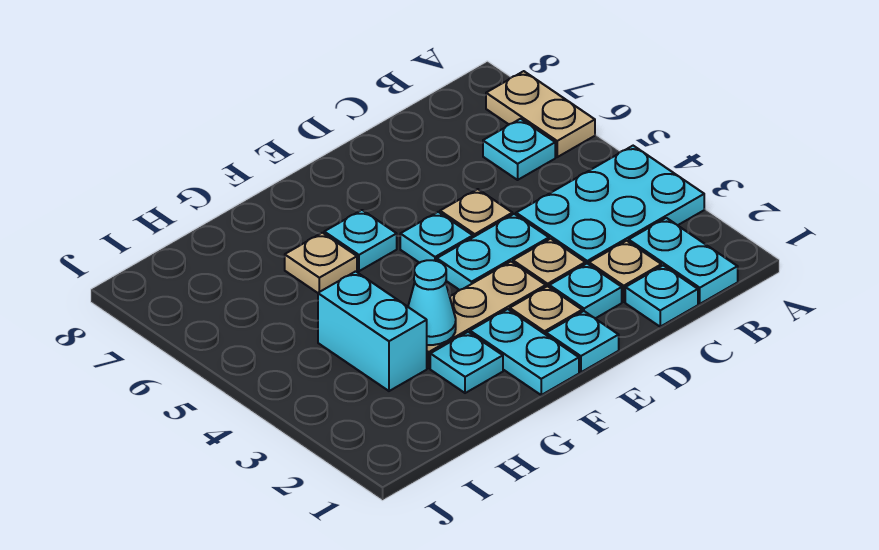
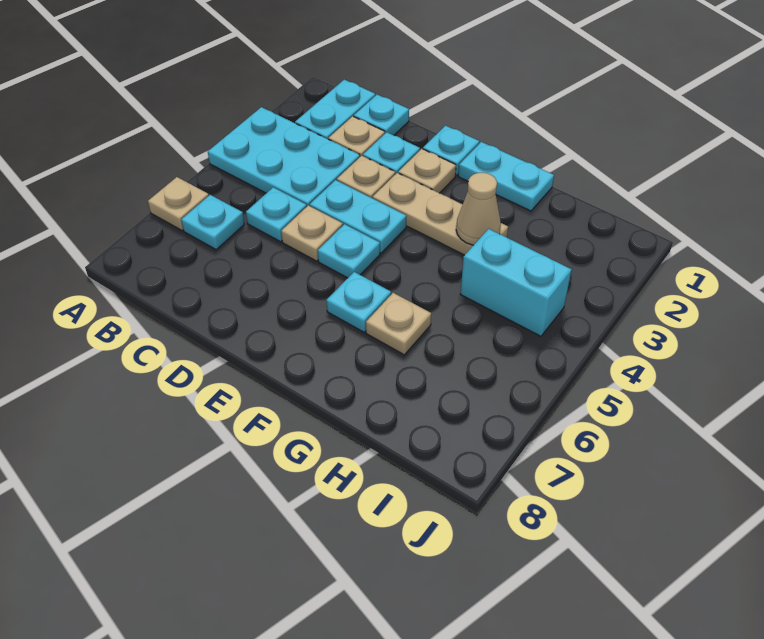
tan plate A6:A7 level 1 -> tan plate A6 level 1
cyan plate F1:F2 level 1 -> cyan plate F1:G1 level 1
cyan plate G2 level 1 -> cyan plate C5 level 1
cyan cone G3 level 2 -> tan cone G3 level 2
cyan brick H3:H4 level 1 -> cyan brick H4:I4 level 1

